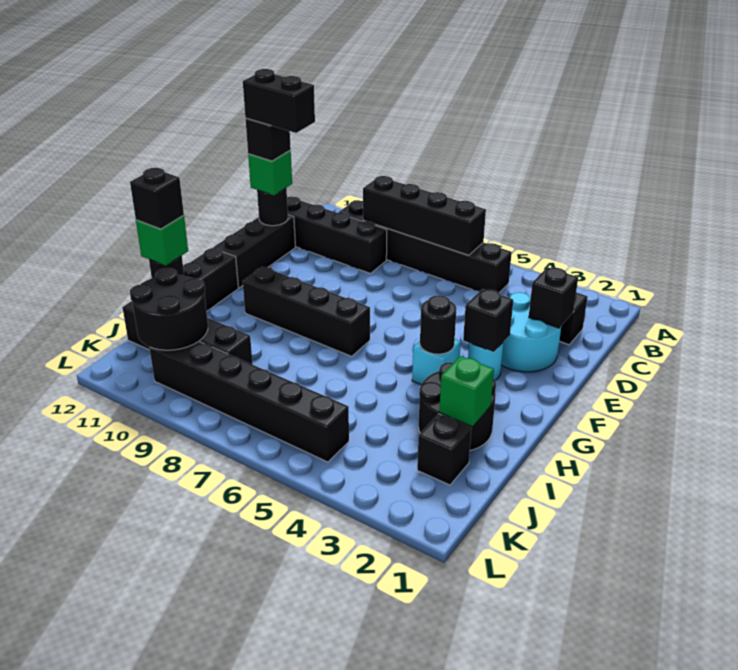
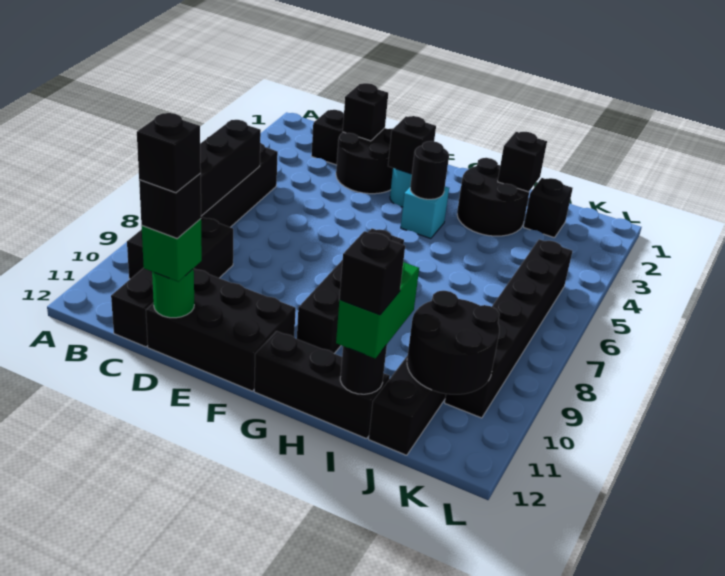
cyan round brick D2:E3 level 1 -> black round brick D2:E3 level 1
black brick D11:D12 level 5 -> black brick D12 level 5
black brick D12:F12 level 1 -> black brick D11:F12 level 1
black round brick D12 level 2 -> green round brick D12 level 2
green brick I2 level 2 -> black brick I2 level 2
green brick I12 level 3 -> green brick I11:I12 level 3

